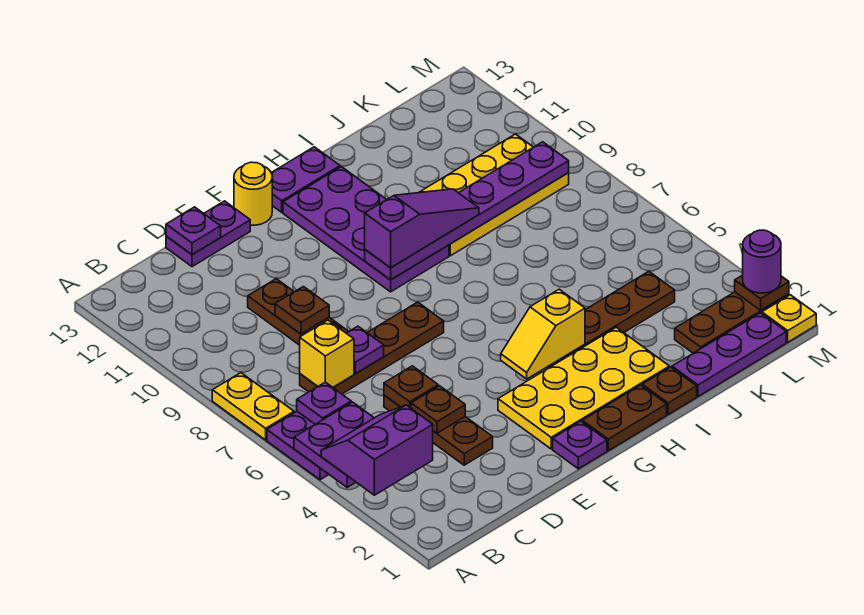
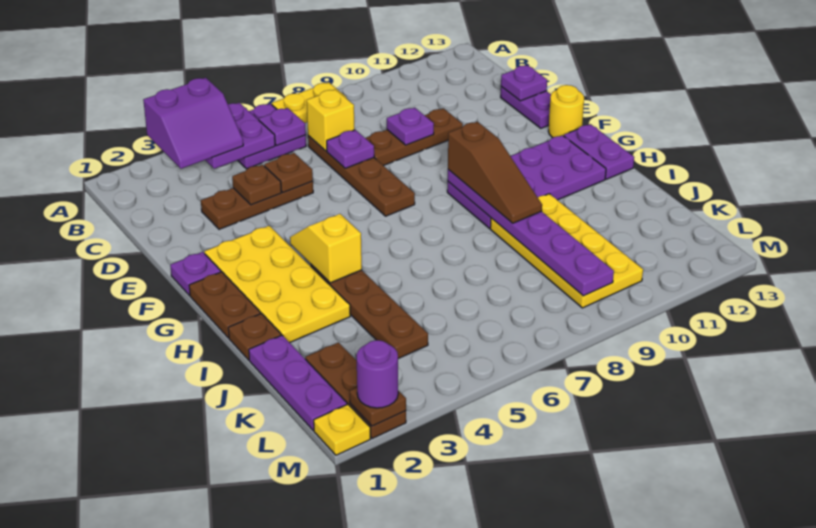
purple slope A3:B4 level 3 top 3 -> purple slope A3:B4 level 3 top A
brown plate D9 level 2 -> purple plate D9 level 2
purple slope G9:I9 level 3 top G -> brown slope G9:I9 level 3 top G

